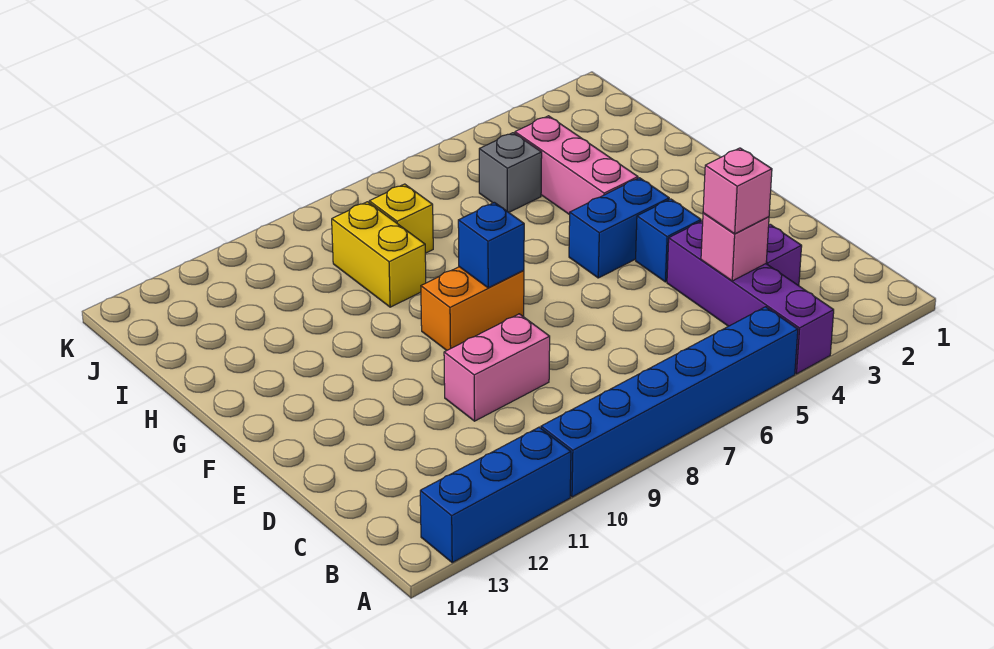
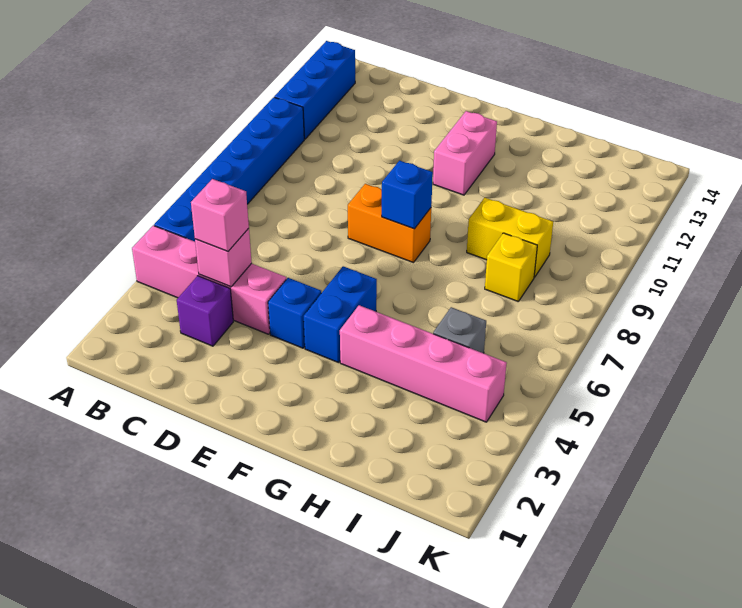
purple brick A4:D4 level 1 -> pink brick A4:D4 level 1
pink brick D9:D10 level 1 -> pink brick F11:F12 level 1
orange brick F8:F9 level 1 -> orange brick E8:F8 level 1
pink brick G4:I4 level 1 -> pink brick G4:J4 level 1

